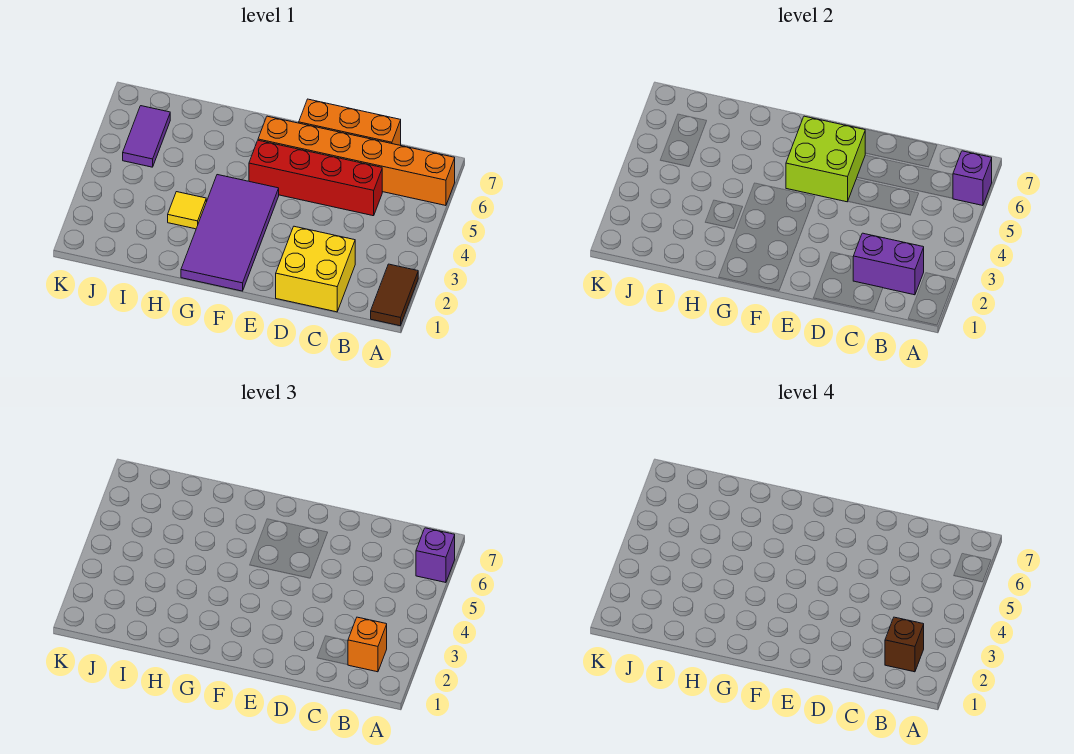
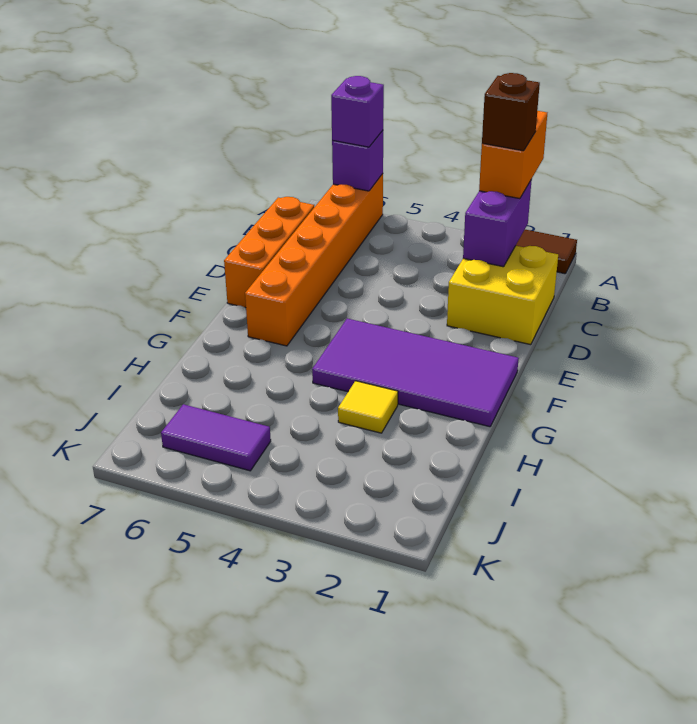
orange brick B2 level 3 -> orange brick A2:B2 level 3
red brick C5:F5 level 1 -> none
lime brick E5:F6 level 2 -> none

